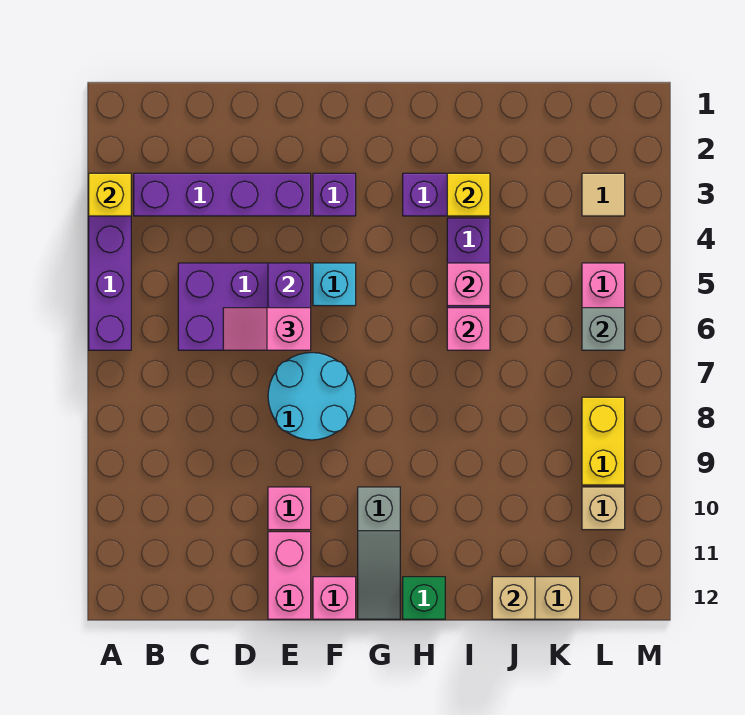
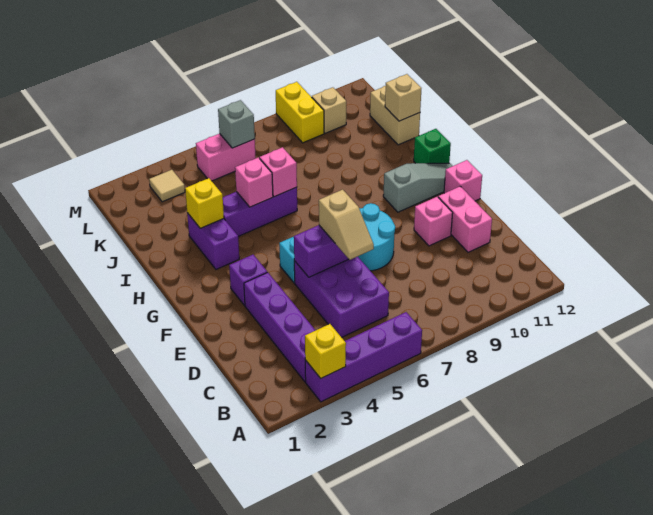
pink slope D6:E6 level 3 top E -> tan slope D6:E6 level 3 top E
pink brick E11:E12 level 1 -> pink brick D11:E11 level 1
yellow brick L8:L9 level 1 -> yellow brick L9:M9 level 1

